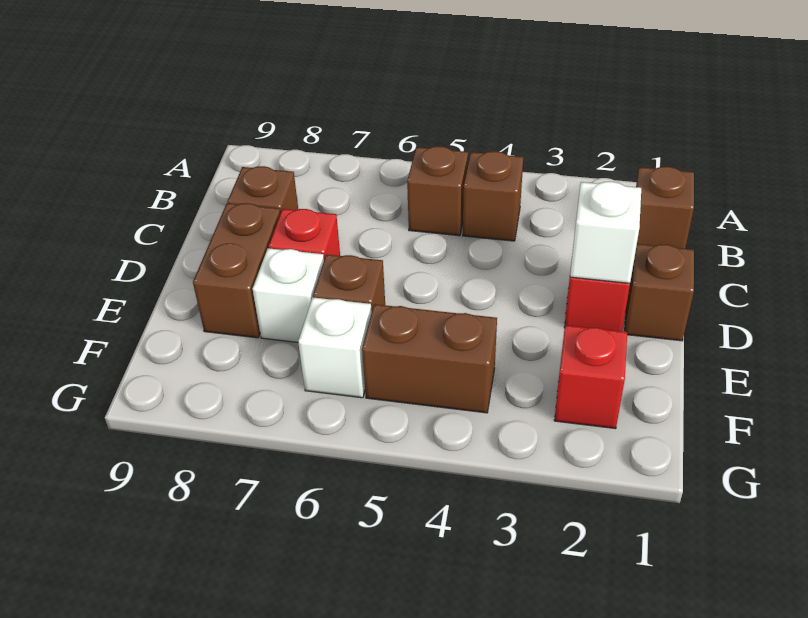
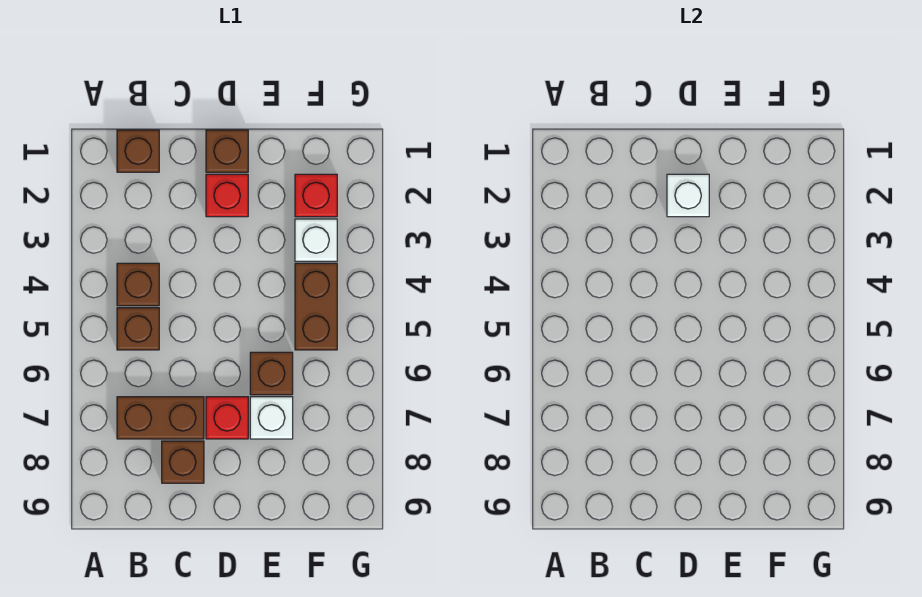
brown brick D8:E8 level 1 -> brown brick B7:C7 level 1
white brick F6 level 1 -> white brick F3 level 1

